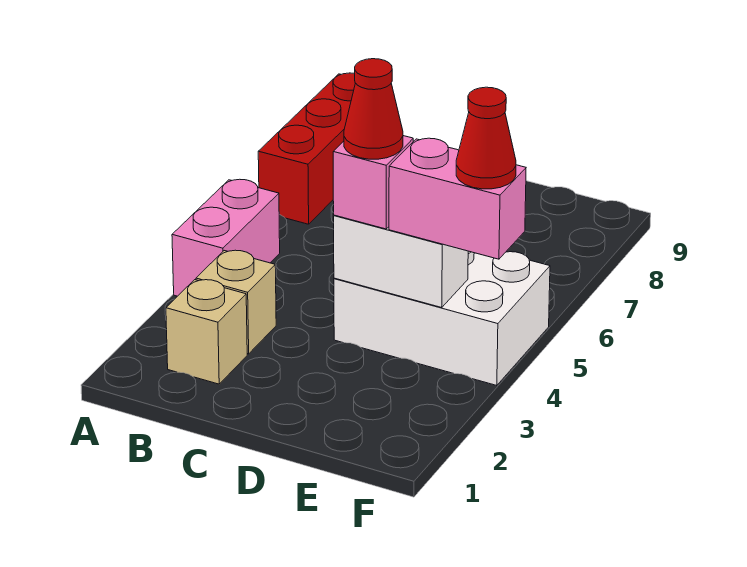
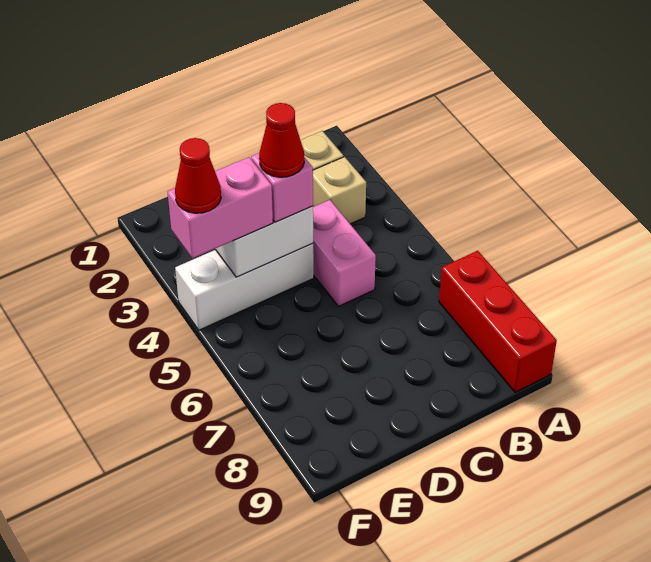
pink brick A4:A5 level 1 -> pink brick C4:C5 level 1
white brick D4:F5 level 1 -> white brick D4:F4 level 1

